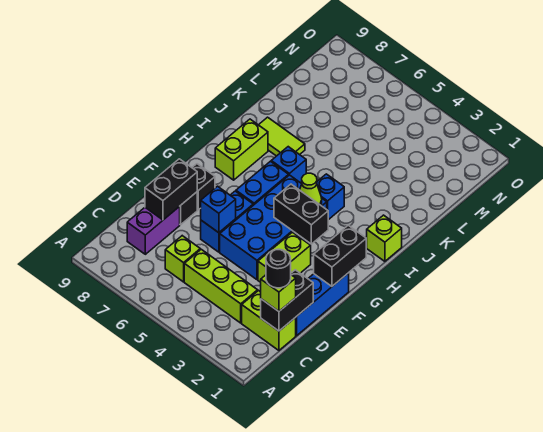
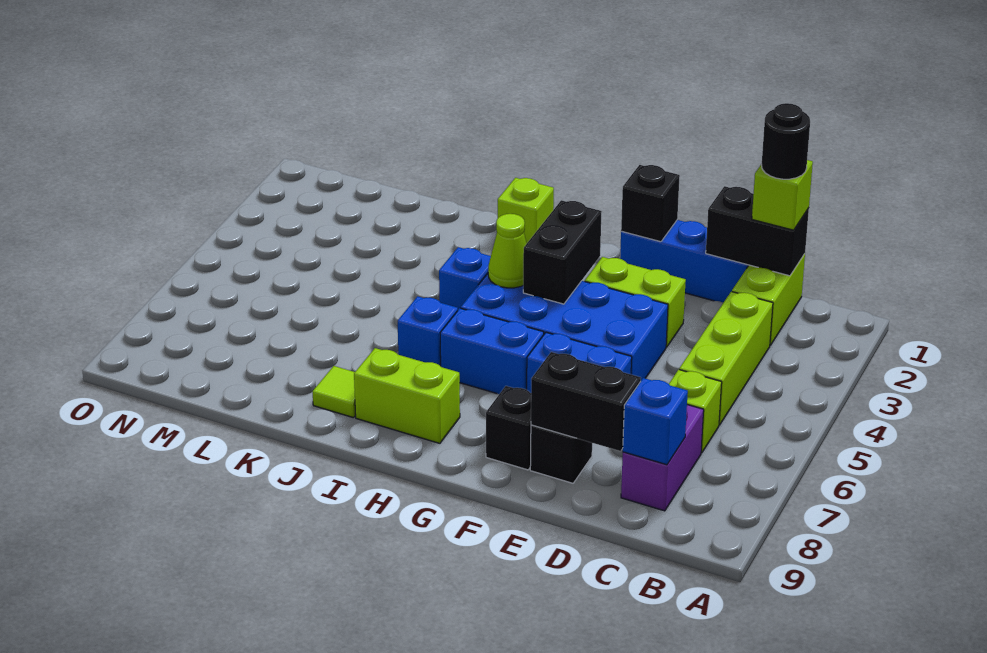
purple brick C8:D8 level 1 -> purple brick C7:C8 level 1
blue brick E6 level 2 -> blue brick C8 level 2
black brick F1:G1 level 2 -> black brick F1 level 2
lime tile J7:J8 level 1 -> lime tile J8 level 1

